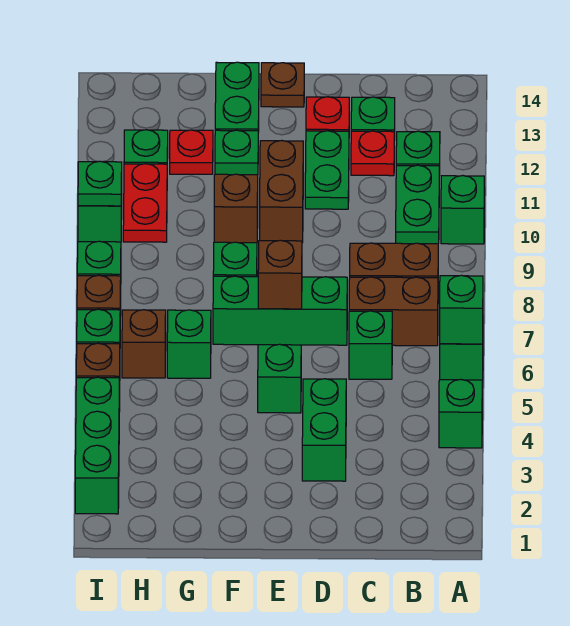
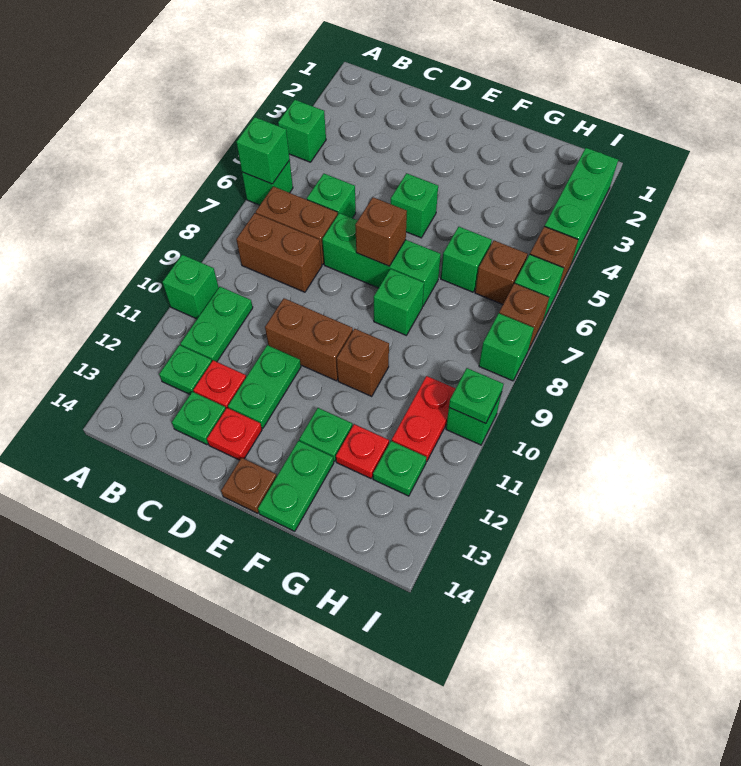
green brick D3:D4 level 1 -> none
brown brick E10:E11 level 1 -> brown brick D10:E10 level 1

